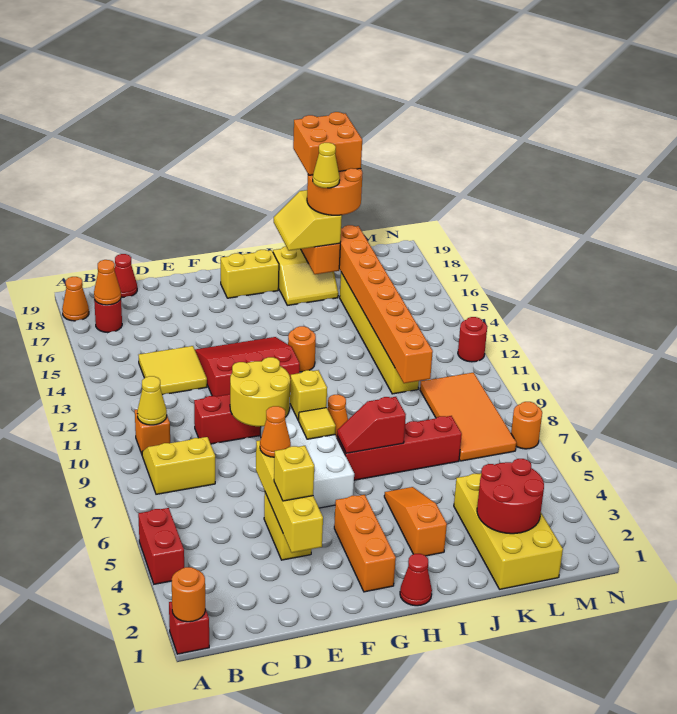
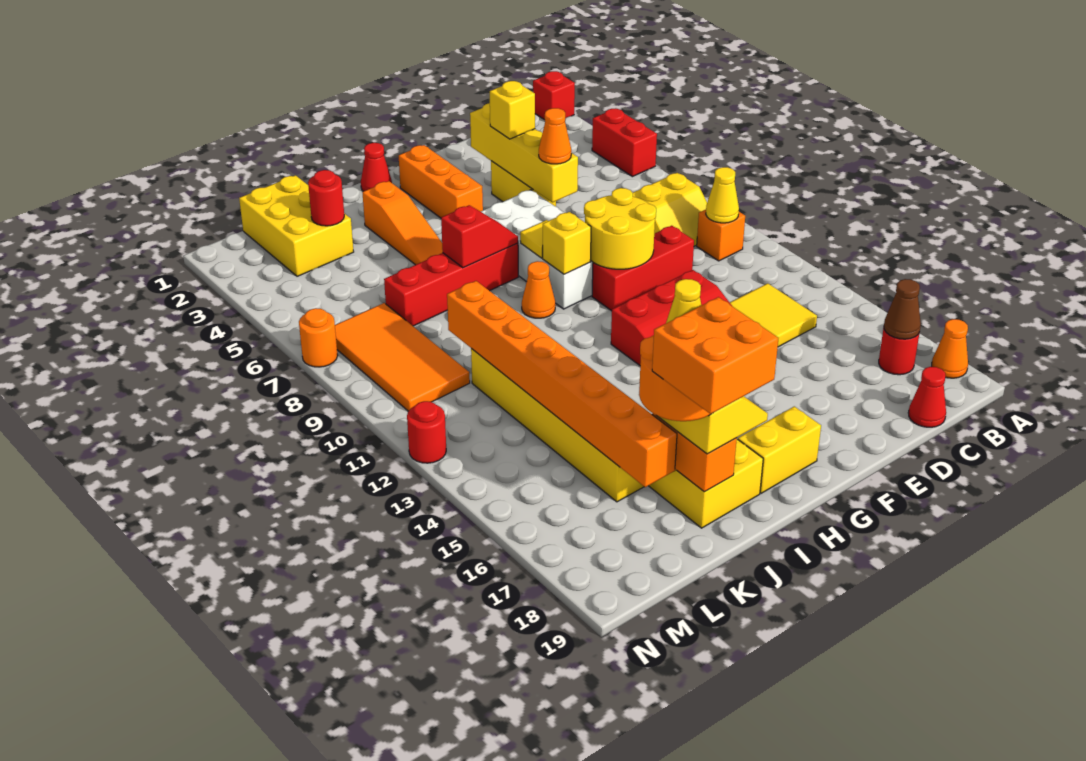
orange round brick A1 level 2 -> none
orange cone B17 level 2 -> brown cone B17 level 2
orange round brick H13 level 1 -> none
yellow brick K1:L4 level 1 -> yellow brick K1:L3 level 1
red round brick K2:L3 level 2 -> red round brick K3 level 2

